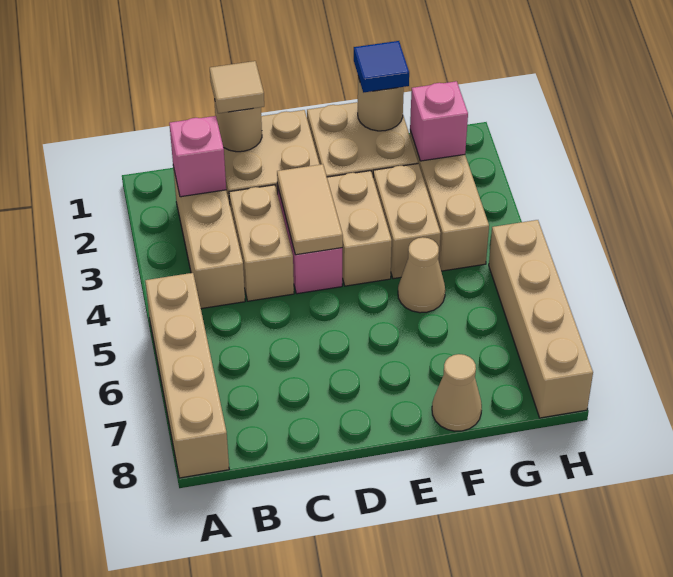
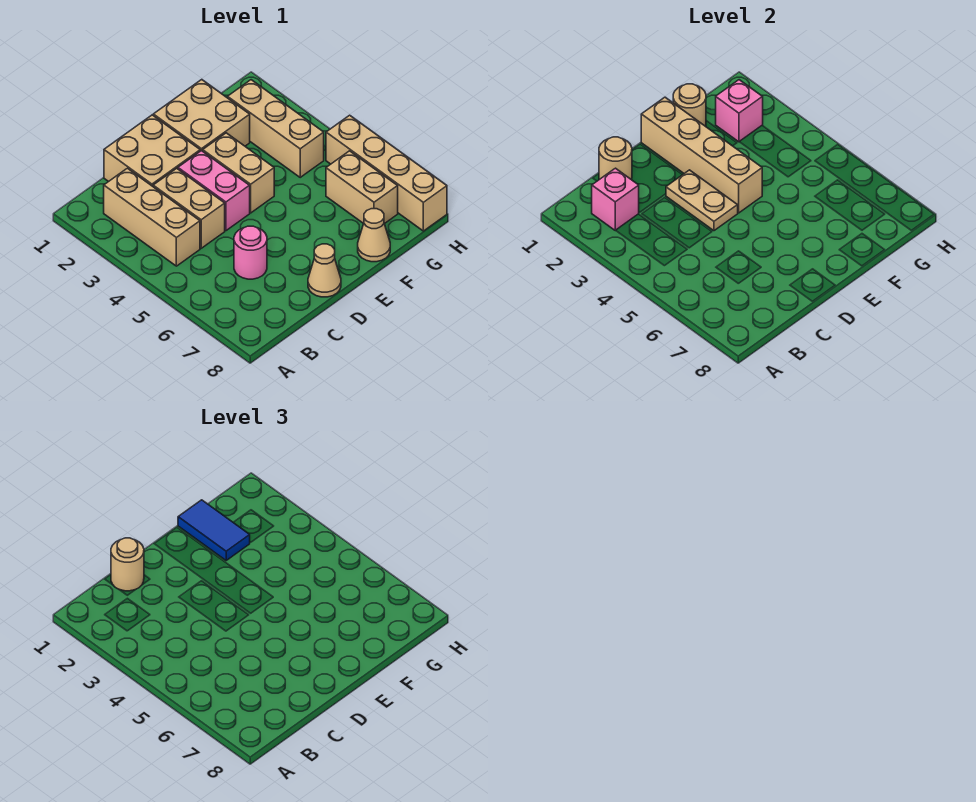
tan brick A5:A8 level 1 -> tan brick E1:E4 level 2
tan tile C1 level 3 -> tan round brick C1 level 3
none -> pink round brick C6 level 1
tan tile D3:D4 level 2 -> tan plate D3:D4 level 2
blue tile F1 level 3 -> blue tile F1:F2 level 3
tan brick F3:F4 level 1 -> tan brick G6:G7 level 1
tan cone F5 level 1 -> tan cone D8 level 1

